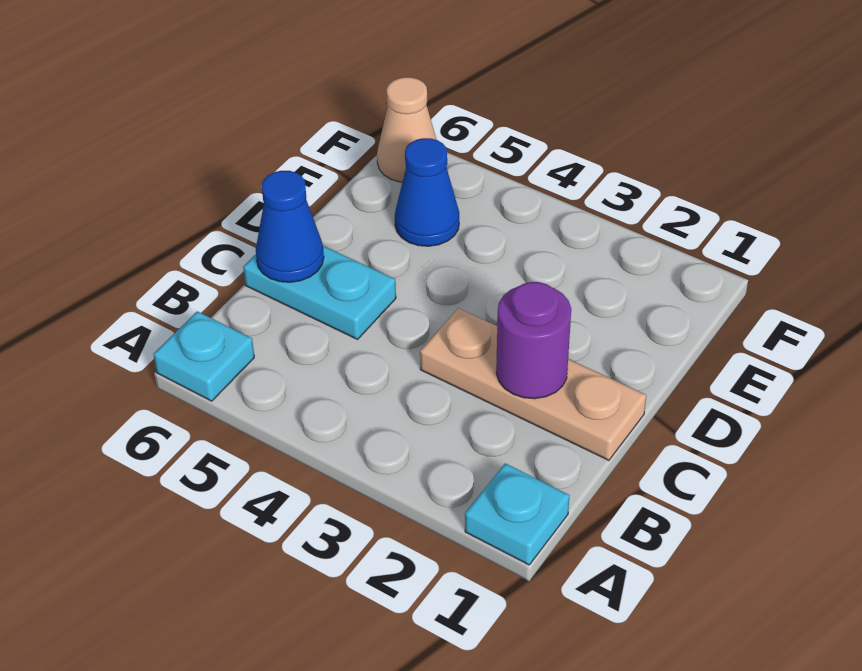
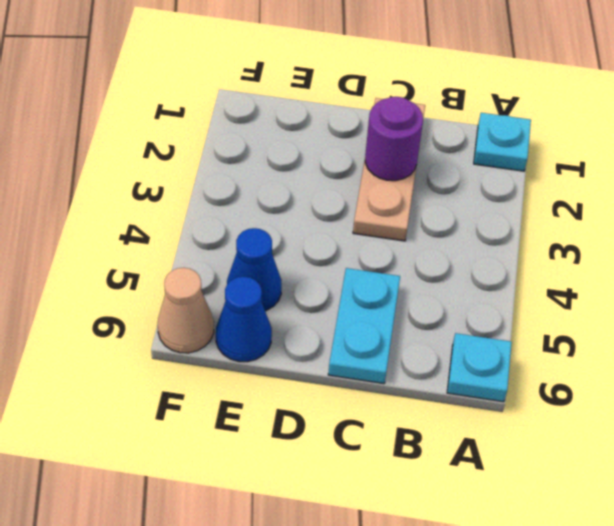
blue cone C6 level 2 -> blue cone E6 level 1

